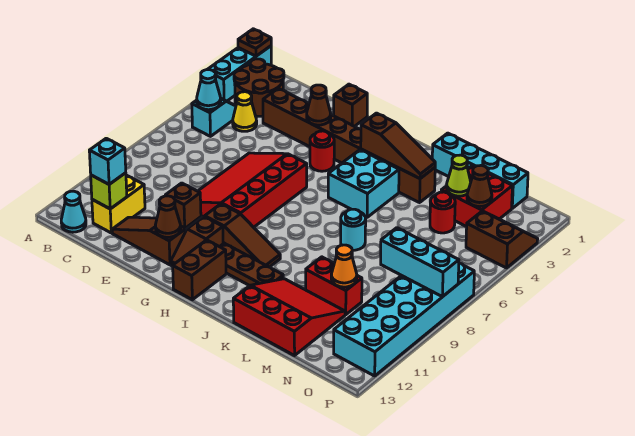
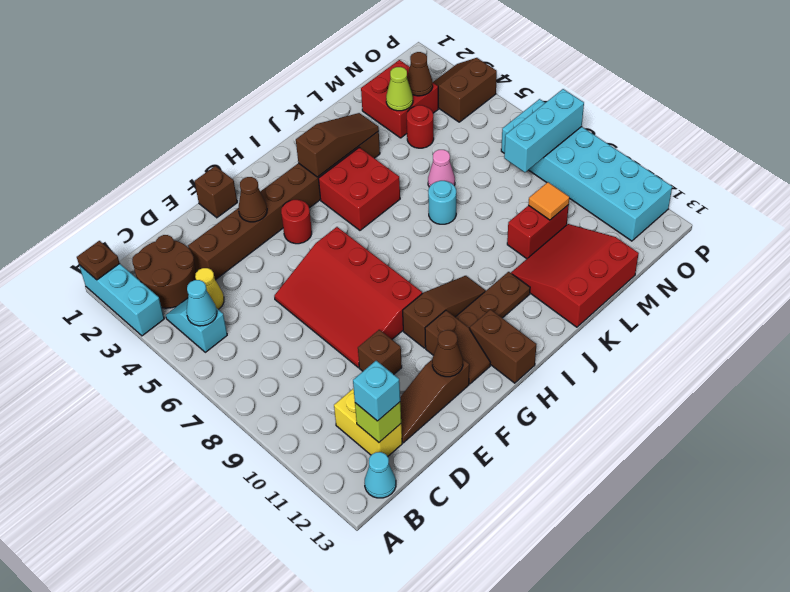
cyan brick I4:J5 level 1 -> red brick I4:J5 level 1
cyan brick K1:N1 level 1 -> none
none -> pink cone L6 level 1
orange cone M10 level 2 -> orange tile M10 level 2

